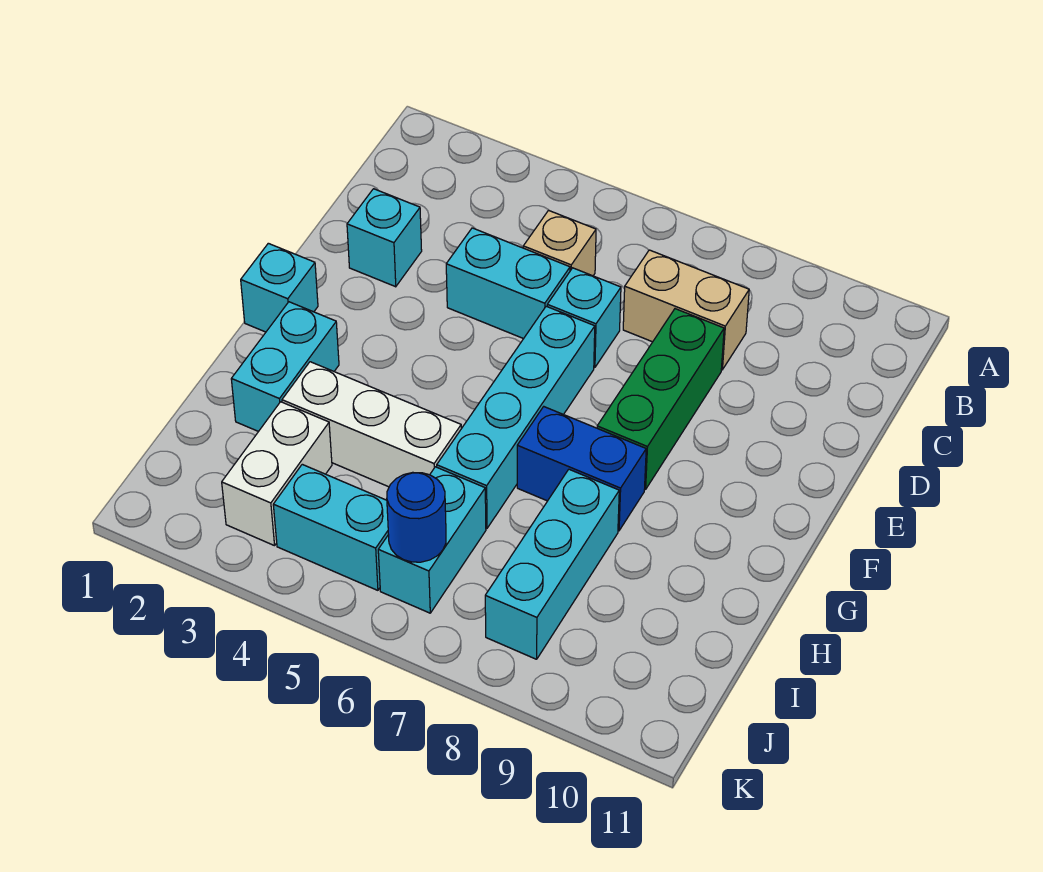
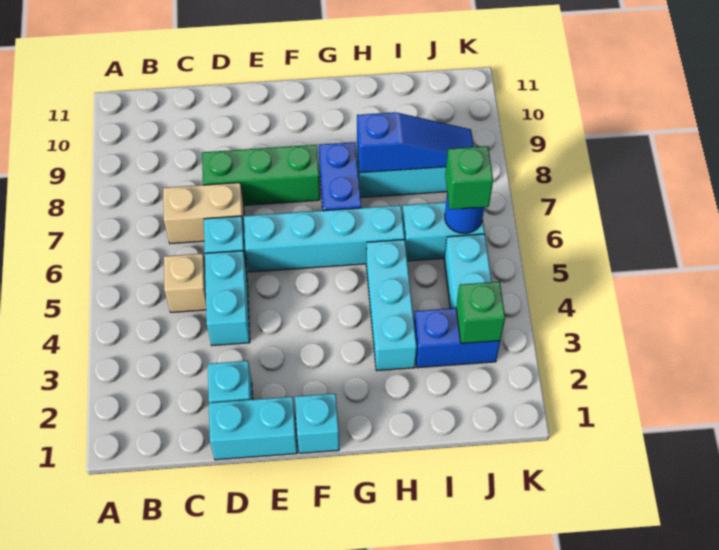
tan brick C7:C8 level 1 -> tan brick C7:D7 level 1
cyan brick G2:H2 level 1 -> cyan brick D1:E1 level 1
white brick H3:H5 level 1 -> cyan brick H3:H5 level 1
none -> blue slope H8:J8 level 2 top H
white brick I3:J3 level 1 -> blue brick I3:J3 level 1
none -> green brick J3 level 2
none -> green brick J6 level 3

